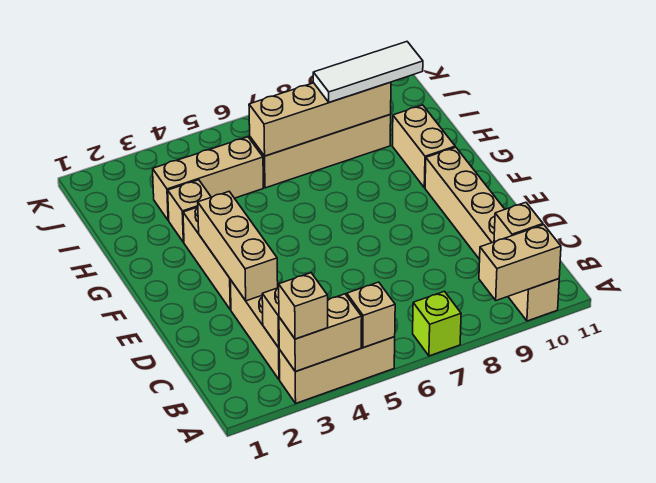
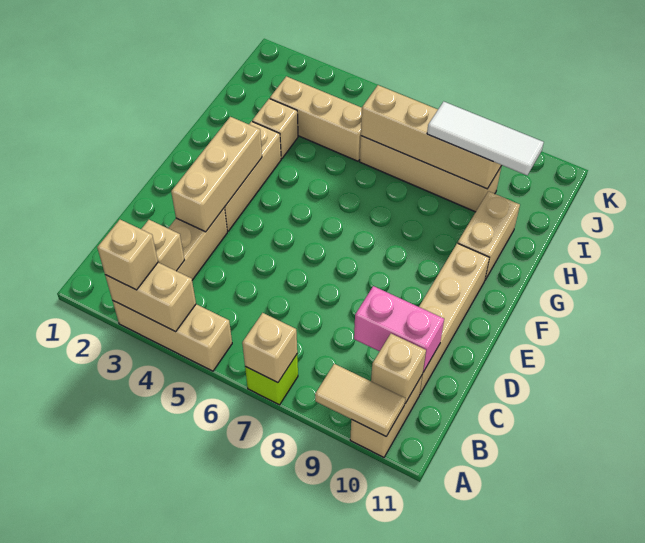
tan brick A5 level 2 -> tan brick A7 level 2
tan brick A9:A10 level 2 -> tan tile A9:A10 level 2
none -> pink brick C9:C10 level 2

